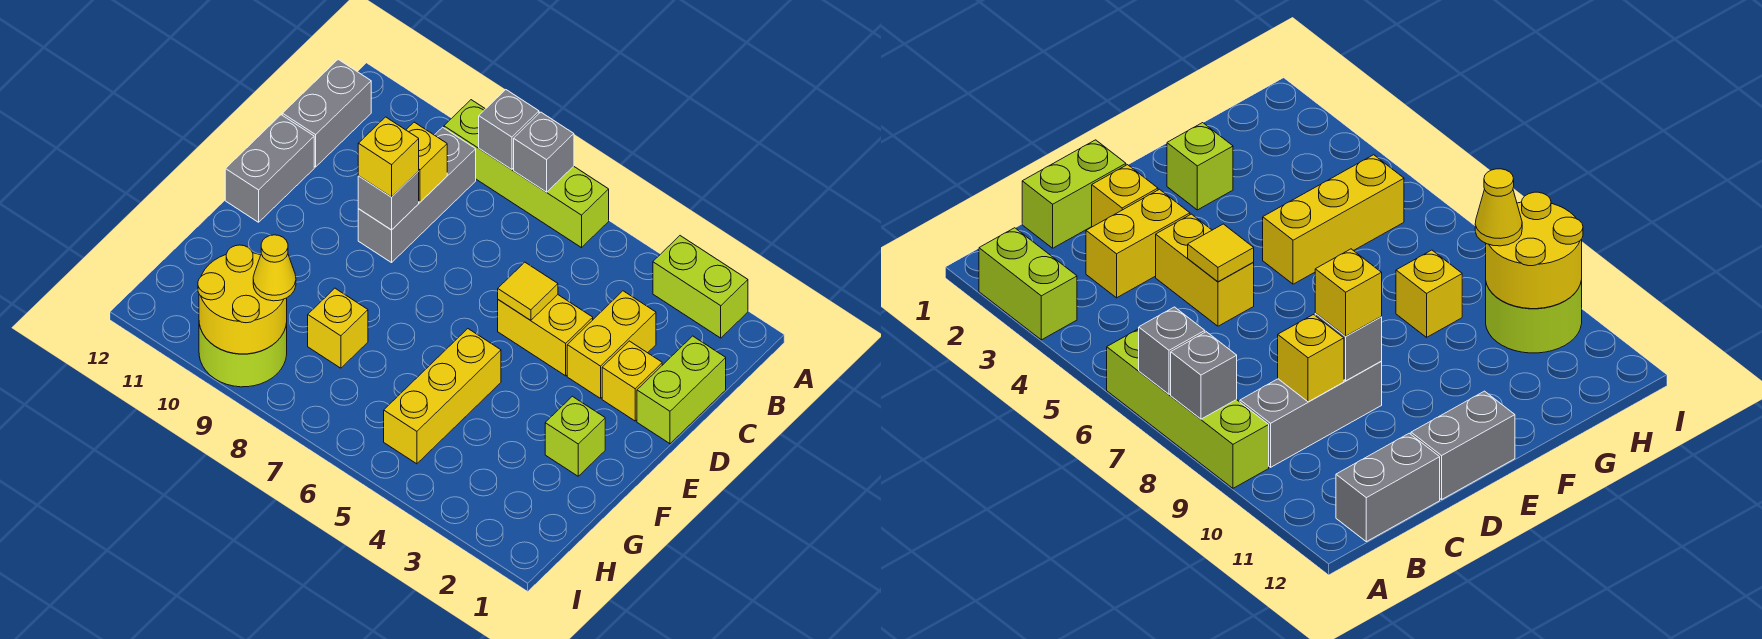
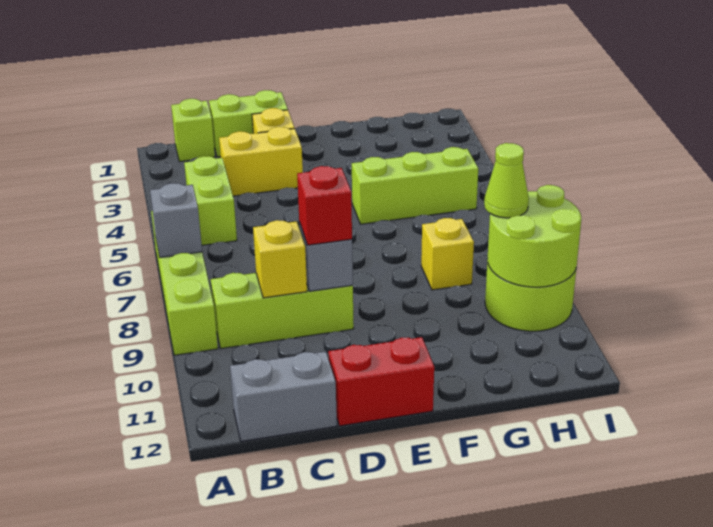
lime brick A2:A3 level 1 -> lime brick B4:B5 level 1
grey brick A8 level 2 -> none
grey brick B9:D9 level 1 -> lime brick B9:D9 level 1
yellow brick D4:D5 level 1 -> none
yellow tile D5 level 2 -> none
yellow brick D9 level 3 -> red brick D9 level 3
grey brick D12:E12 level 1 -> red brick D12:E12 level 1
lime brick F2 level 1 -> lime brick B1 level 1
yellow brick F5:H5 level 1 -> lime brick F5:H5 level 1
yellow round brick H9:I10 level 2 -> lime round brick H9:I10 level 2
yellow cone H9 level 3 -> lime cone H9 level 3

